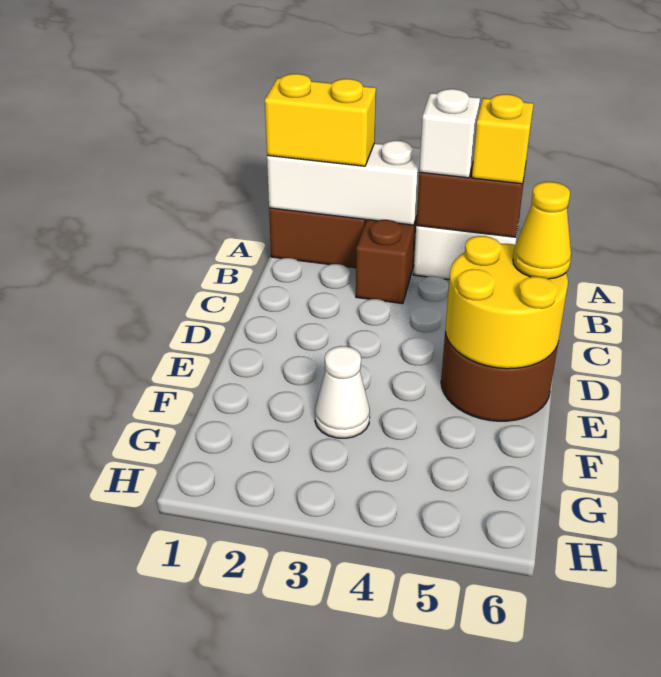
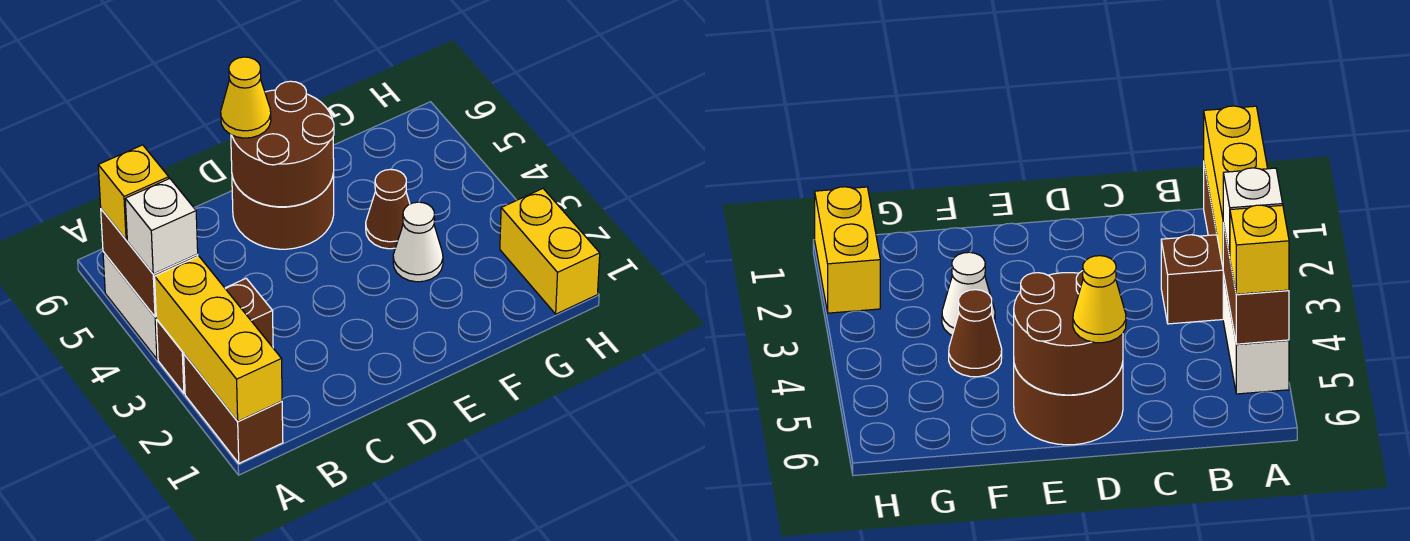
white brick A1:A3 level 2 -> yellow brick A1:A3 level 2
yellow brick A1:A2 level 3 -> yellow brick H1:H2 level 1
yellow round brick D5:E6 level 2 -> brown round brick D5:E6 level 2
none -> brown cone F4 level 1

